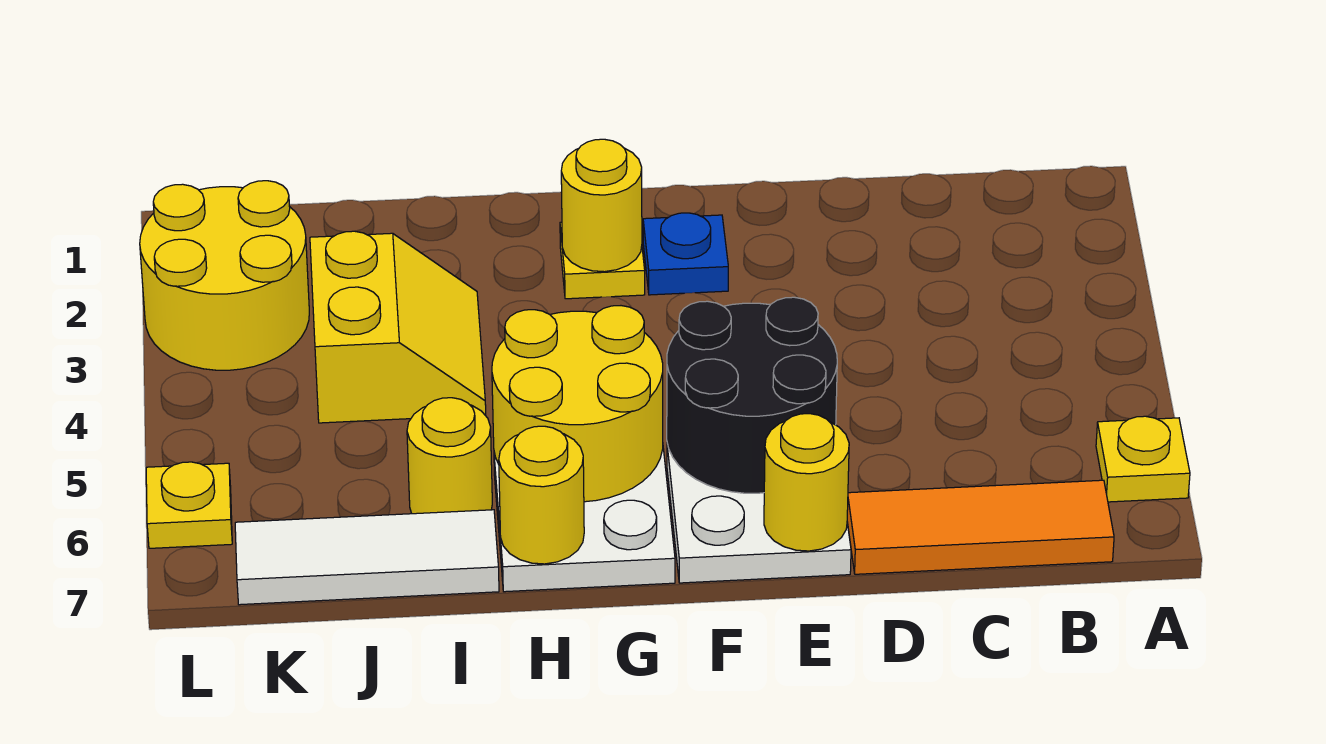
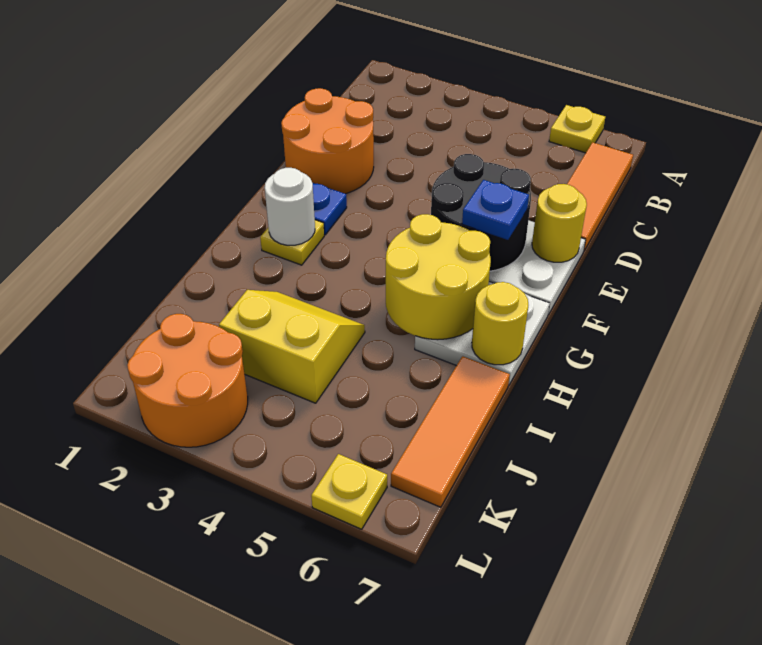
none -> orange round brick D1:E2 level 1
none -> blue plate F6 level 3
yellow round brick G2 level 2 -> white round brick G2 level 2
yellow round brick I6 level 1 -> none
white tile I7:K7 level 1 -> orange tile I7:K7 level 1
yellow round brick K2:L3 level 1 -> orange round brick K2:L3 level 1

